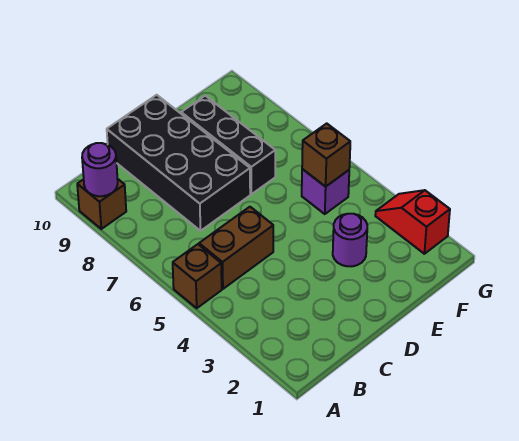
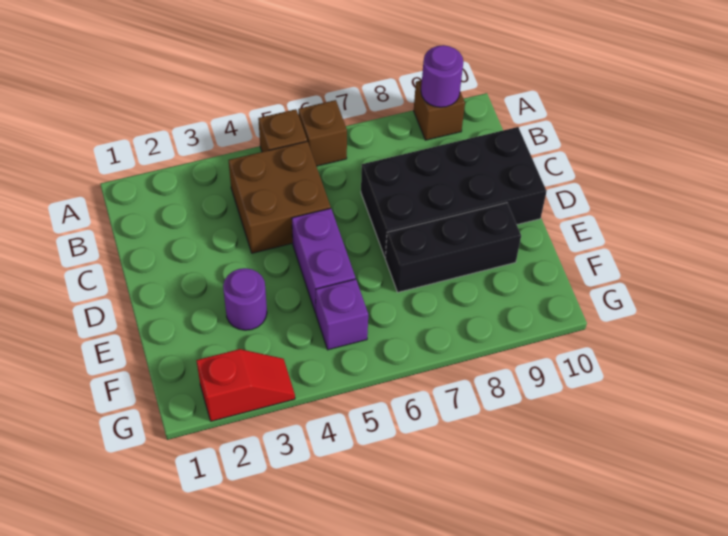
brown brick B5:C5 level 1 -> brown brick B4:C5 level 1
none -> purple brick D5:E5 level 1
brown brick F5 level 2 -> brown brick A6 level 1

